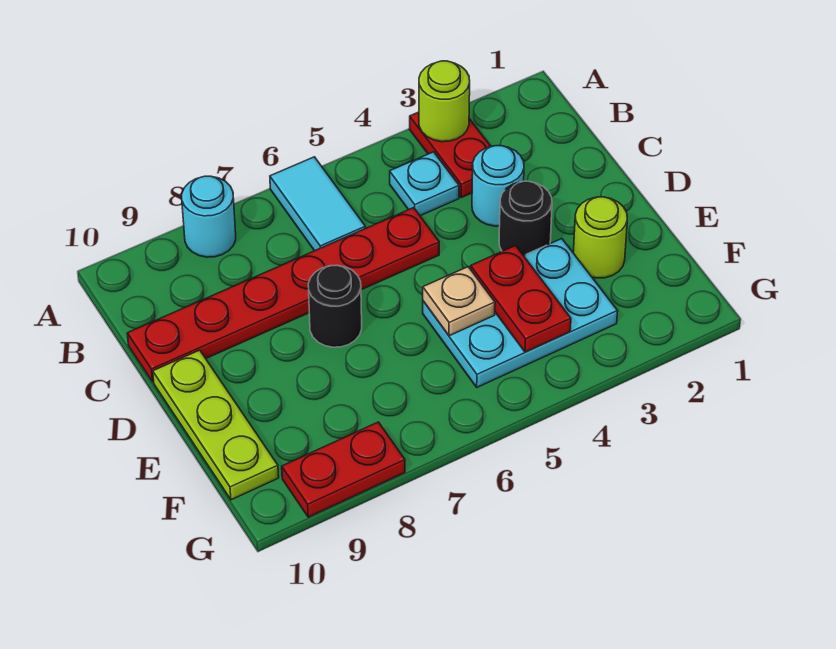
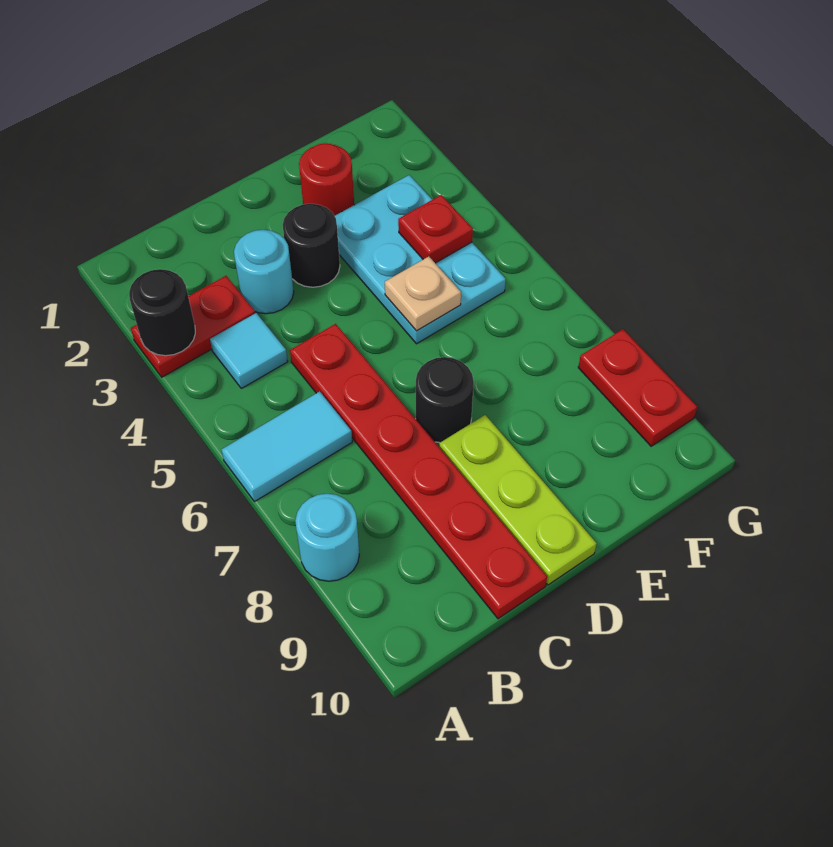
lime round brick A3 level 2 -> black round brick A3 level 2
cyan plate B4 level 1 -> cyan tile B4 level 1
lime plate D10:F10 level 1 -> lime plate D8:D10 level 1
lime round brick E2 level 1 -> red round brick E2 level 1
red plate E4:F4 level 2 -> red plate F4 level 2

